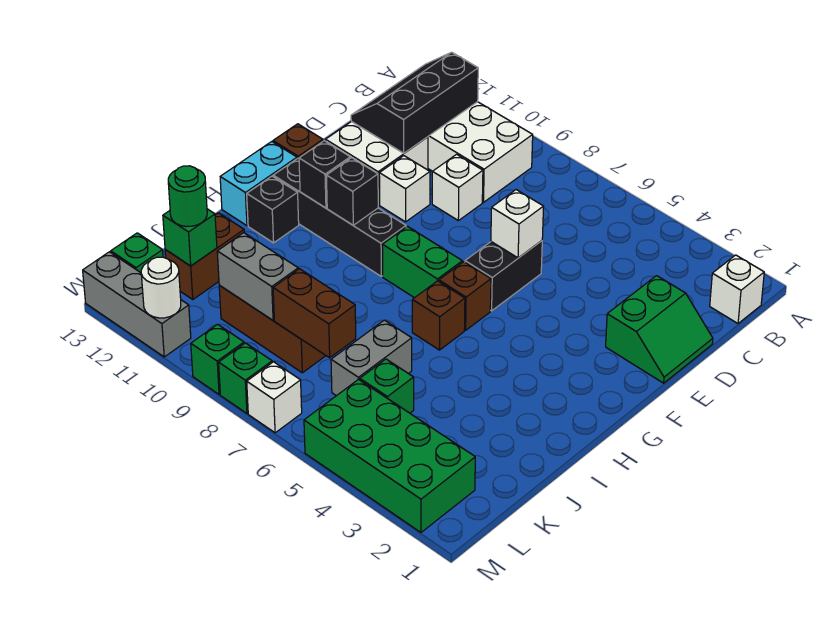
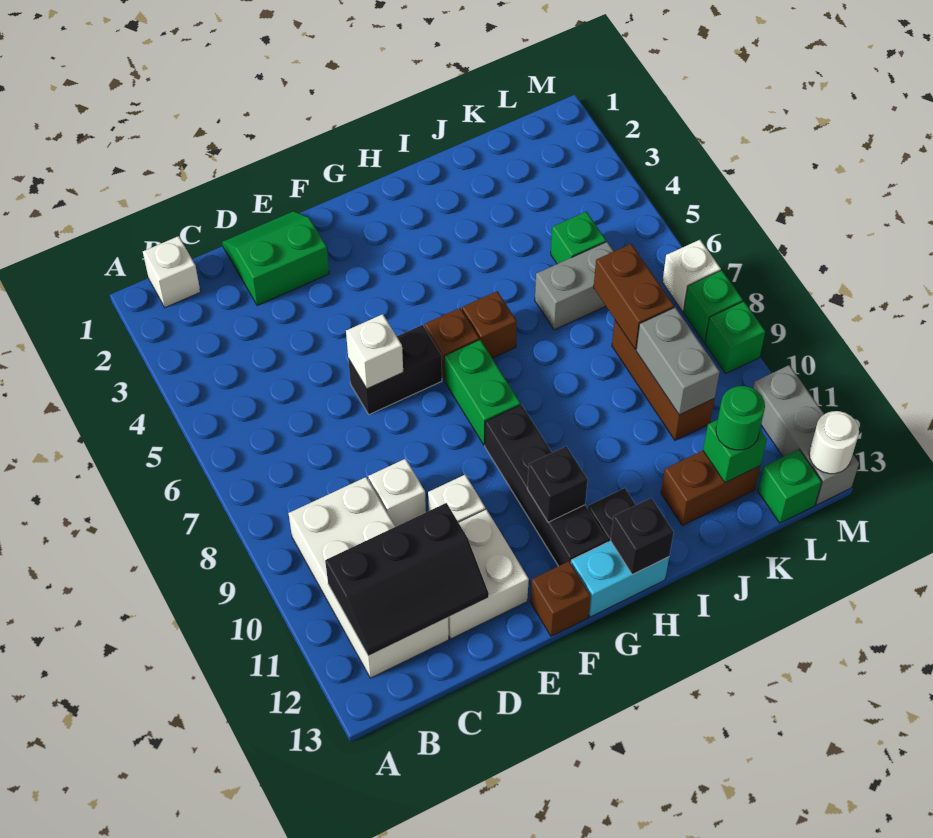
black brick G10 level 2 -> black brick H13 level 2
green brick L2:M5 level 1 -> none
white round brick M11 level 2 -> white round brick M13 level 2

